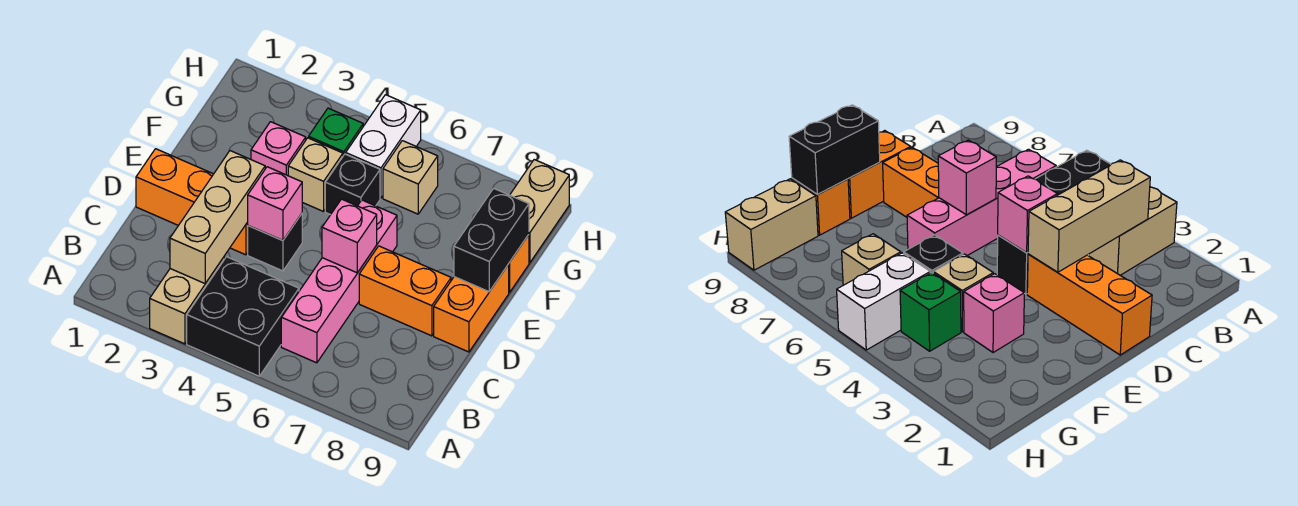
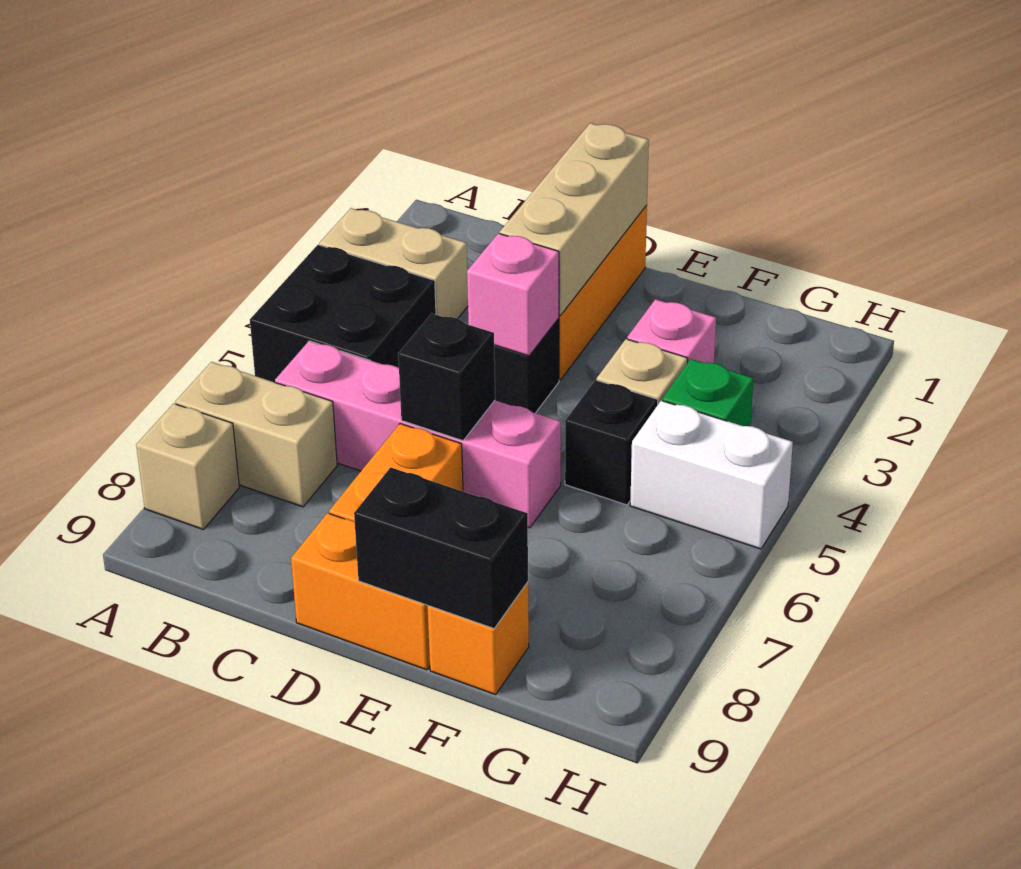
tan brick B3:D3 level 2 -> tan brick D1:D3 level 2
pink brick D6 level 2 -> black brick D6 level 2
tan brick G6 level 1 -> tan brick A8 level 1
tan brick G9:H9 level 1 -> tan brick A7:B7 level 1

